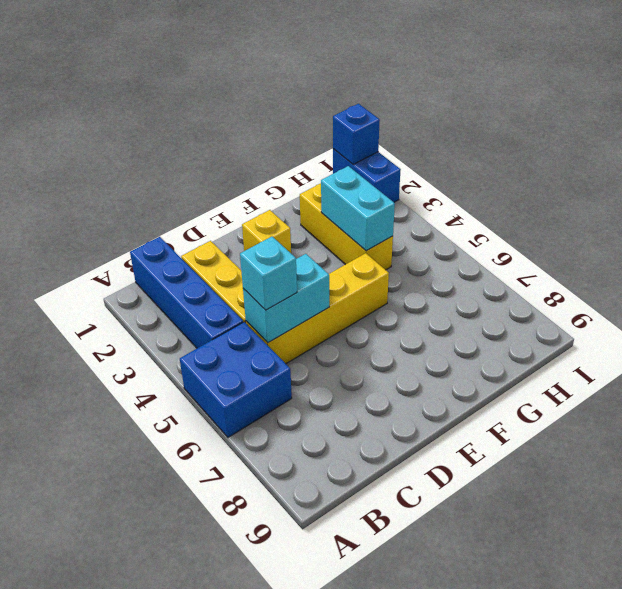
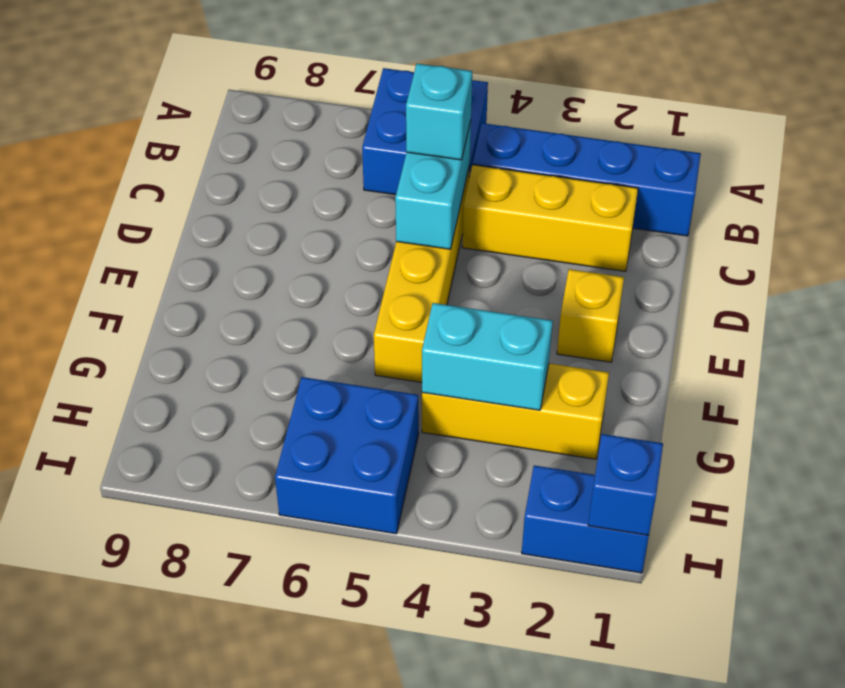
none -> blue brick H5:I6 level 1

